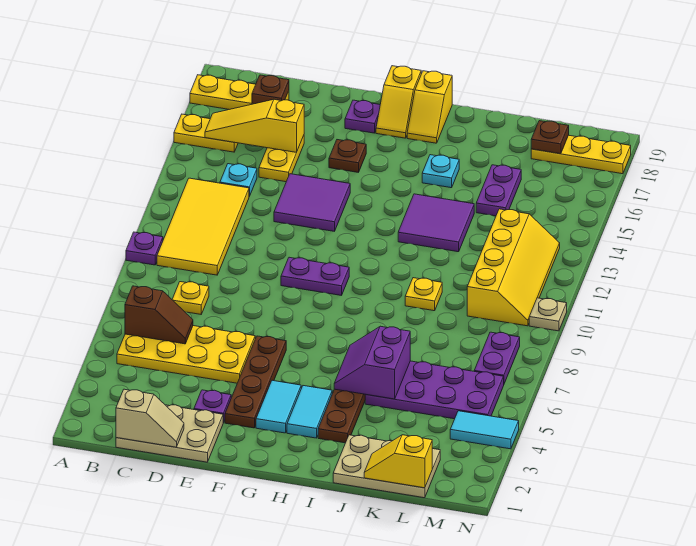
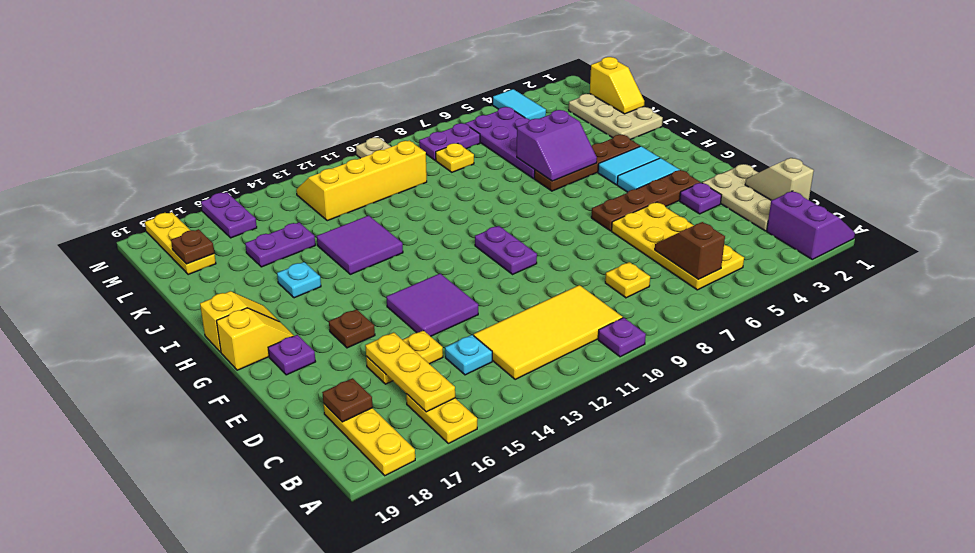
none -> purple slope A1:B2 level 1 top 2
yellow slope B16:D16 level 2 top D -> yellow plate B16:D16 level 2
yellow plate J10 level 1 -> yellow plate L8 level 1
none -> purple plate M16:N16 level 1

